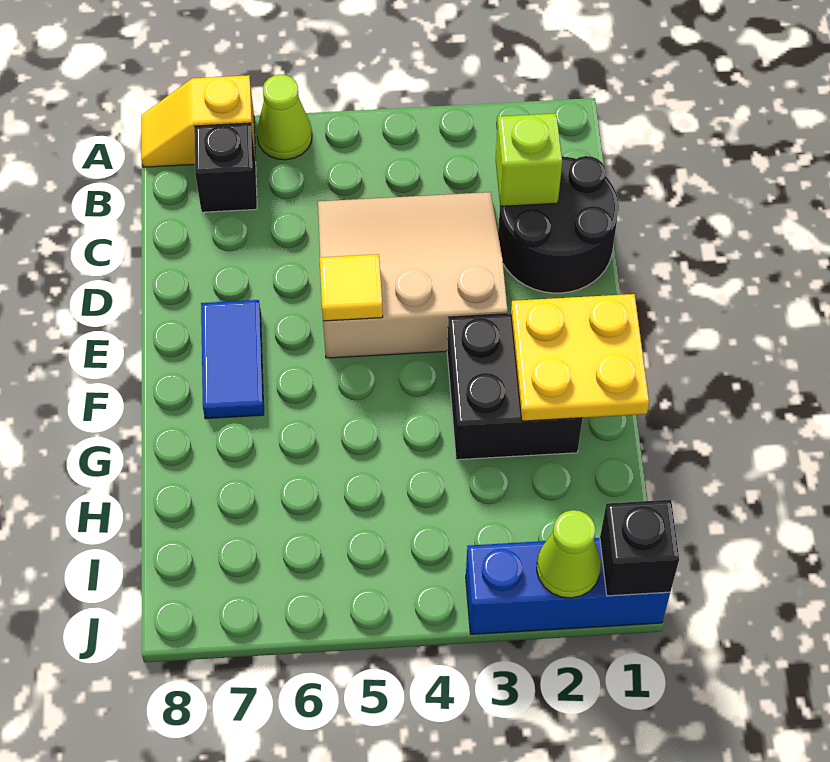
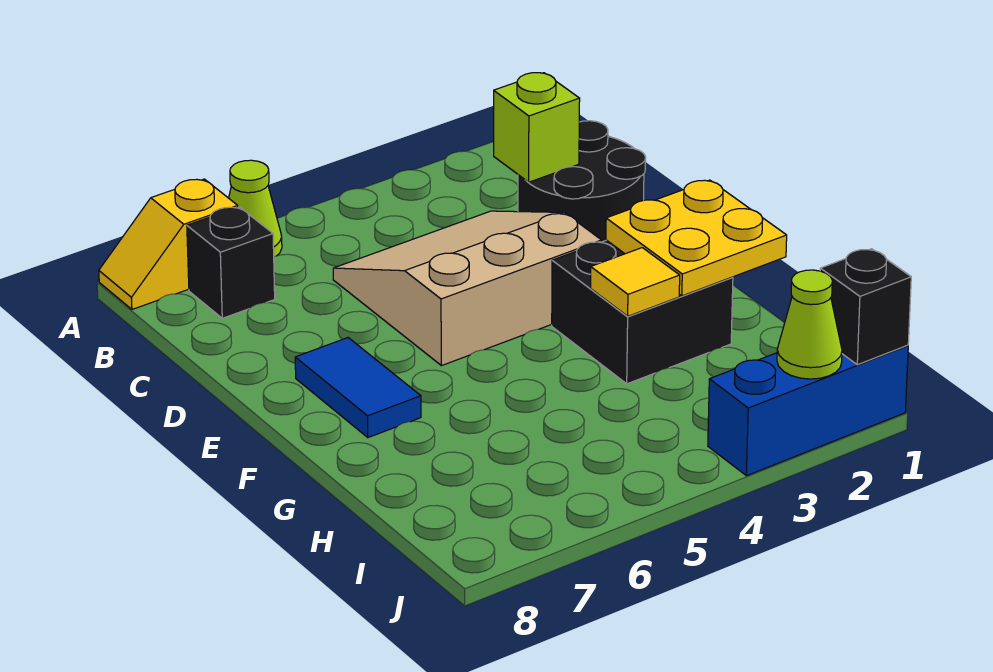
yellow tile E5 level 2 -> yellow tile G3 level 2

